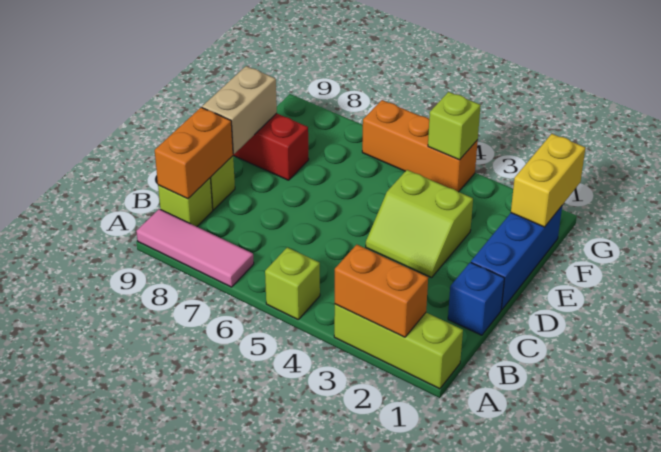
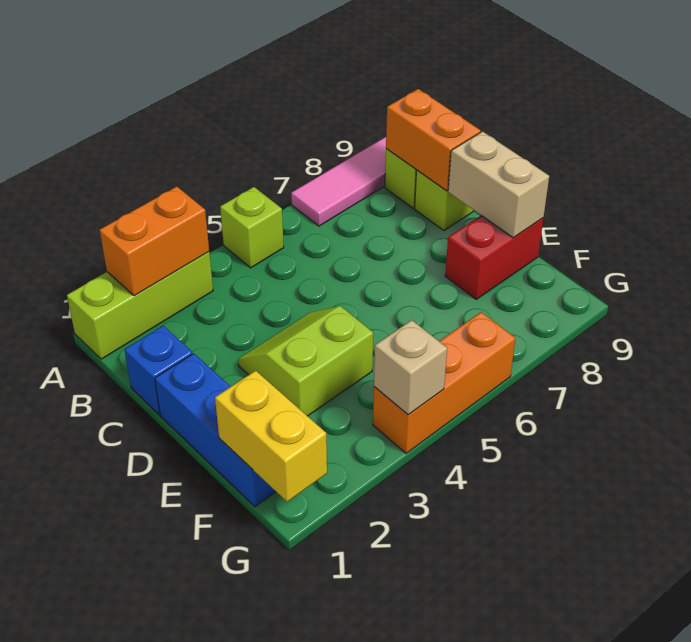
lime brick G4 level 2 -> tan brick G4 level 2

